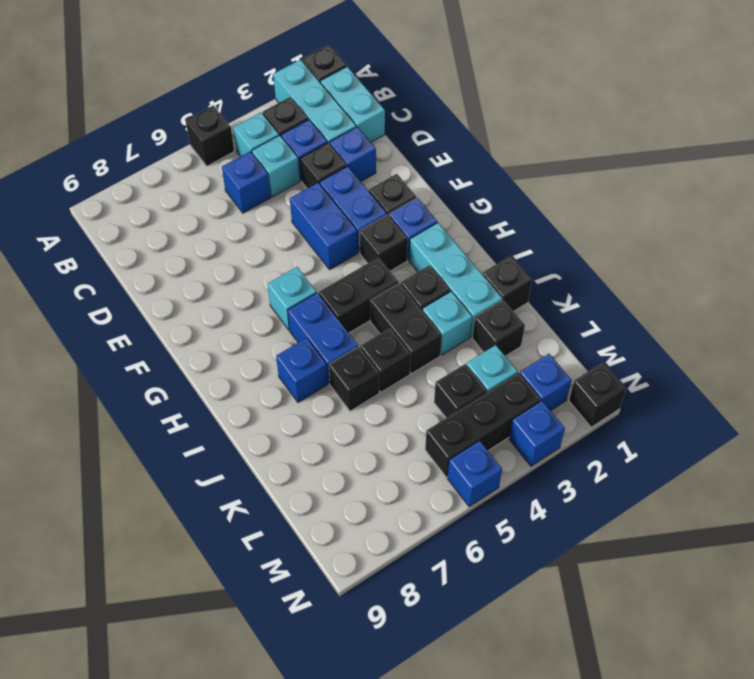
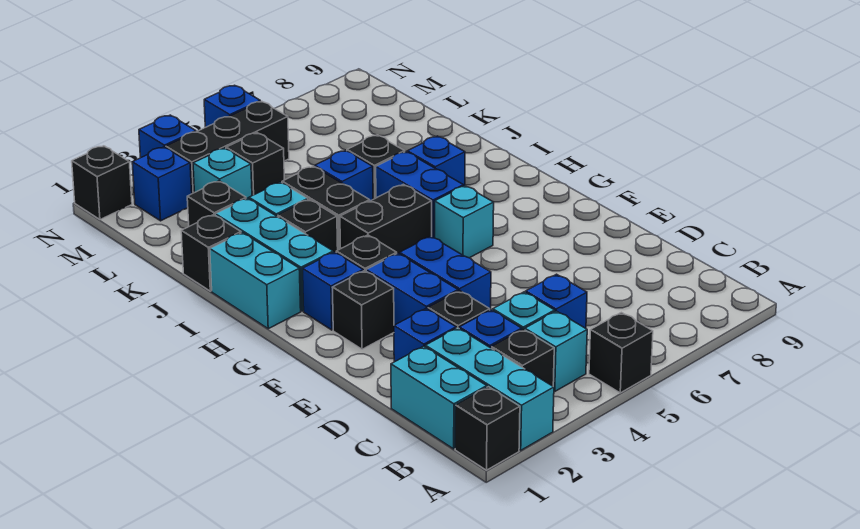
none -> cyan brick H1:I1 level 1
black brick J5 level 1 -> blue brick J5 level 1

